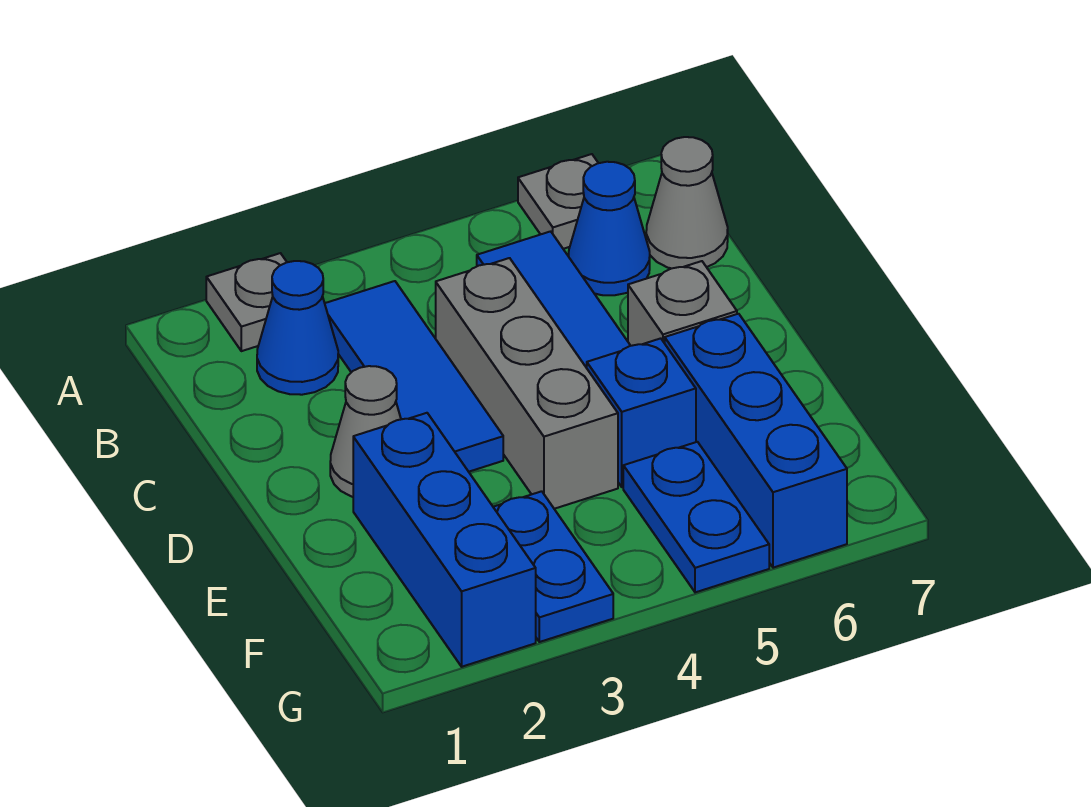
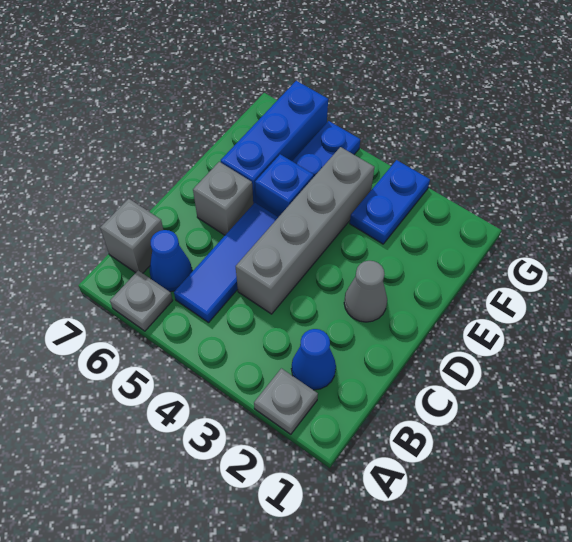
blue tile B3:D3 level 1 -> none
grey cone B7 level 1 -> grey brick B7 level 1
grey brick C4:E4 level 1 -> grey brick C4:F4 level 1
blue brick E2:G2 level 1 -> none

